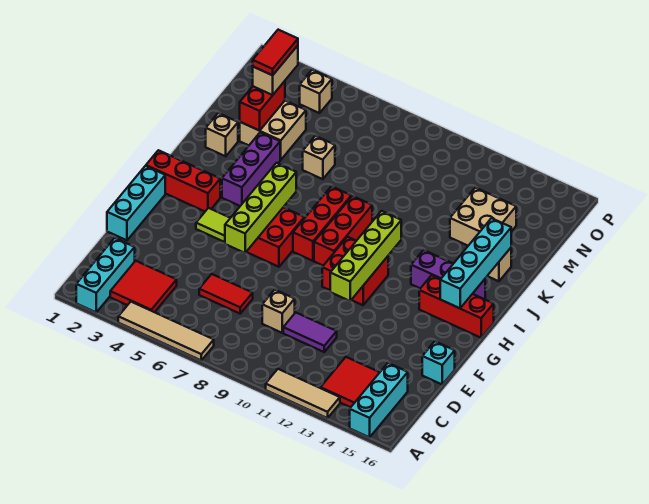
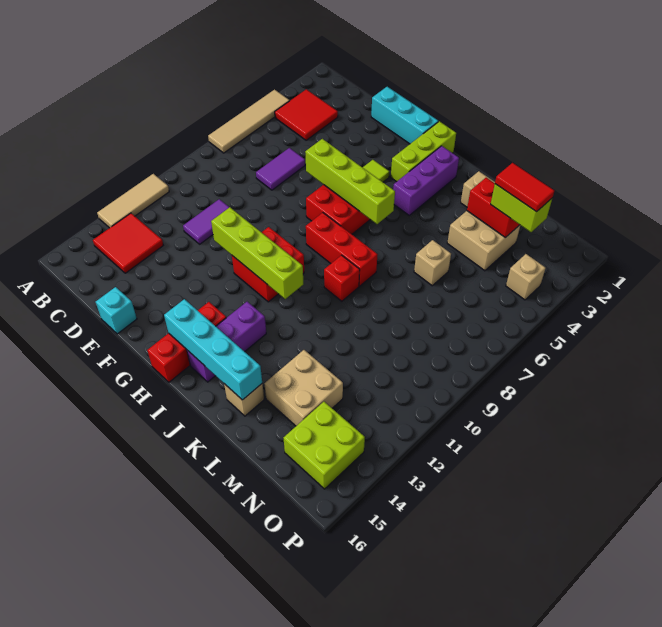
cyan brick A2:C2 level 1 -> none
cyan brick A15:C15 level 1 -> none
red tile D6:D7 level 1 -> purple tile D6:D7 level 1
tan brick D9 level 1 -> none
red brick H1:H3 level 1 -> lime brick H1:H3 level 1
red brick H9:J9 level 1 -> red brick J9 level 1
purple brick I4:K4 level 1 -> purple brick I2:I4 level 1
tan brick M3:N3 level 3 -> lime brick M3:N3 level 3
none -> lime brick N14:O15 level 1

